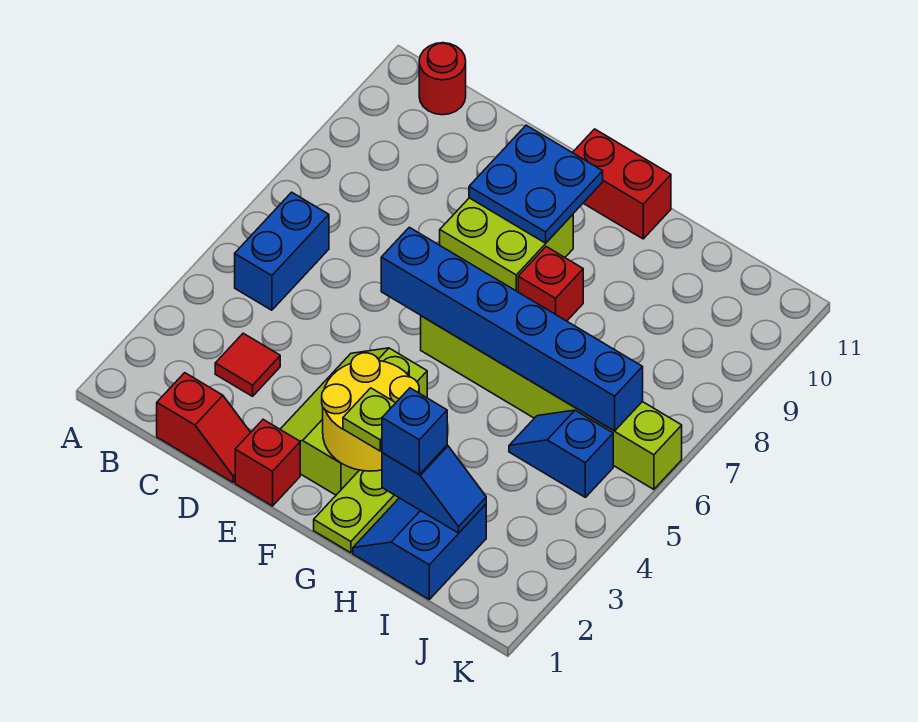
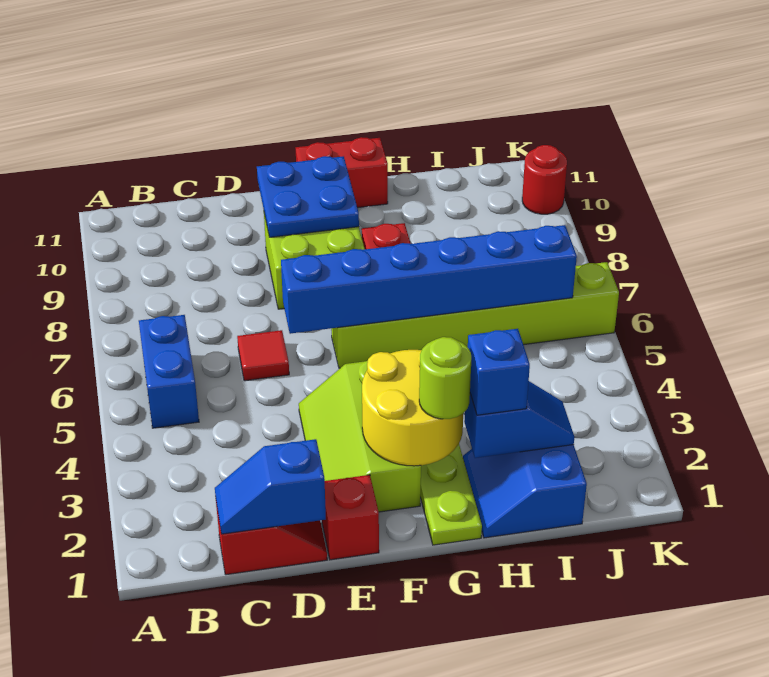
red round brick B11 level 1 -> red round brick K10 level 1
red tile C3 level 1 -> red tile D6 level 1
lime plate G2 level 3 -> lime round brick G2 level 3
blue slope I5:J5 level 1 top J -> blue slope C1:D1 level 2 top D

